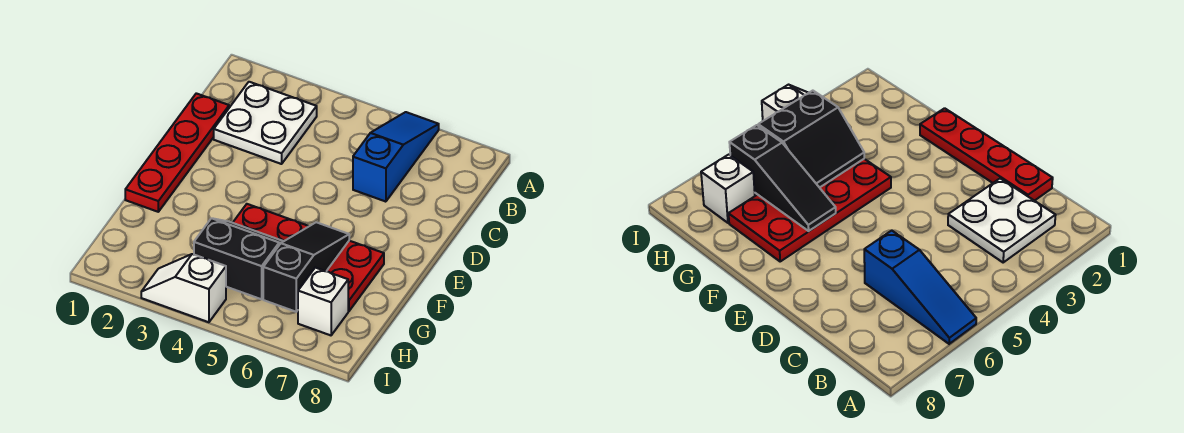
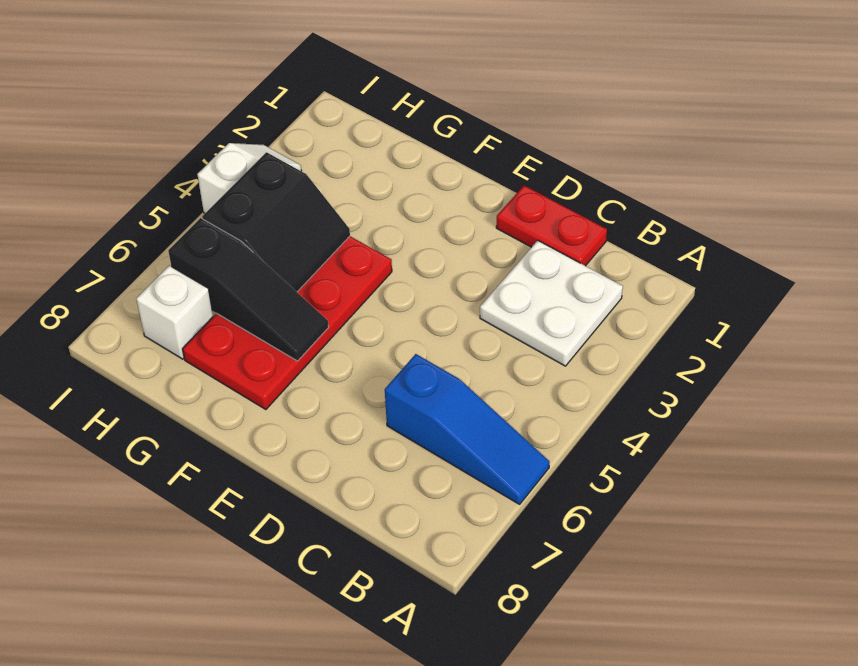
red plate C1:F1 level 1 -> red plate C1:D1 level 1

